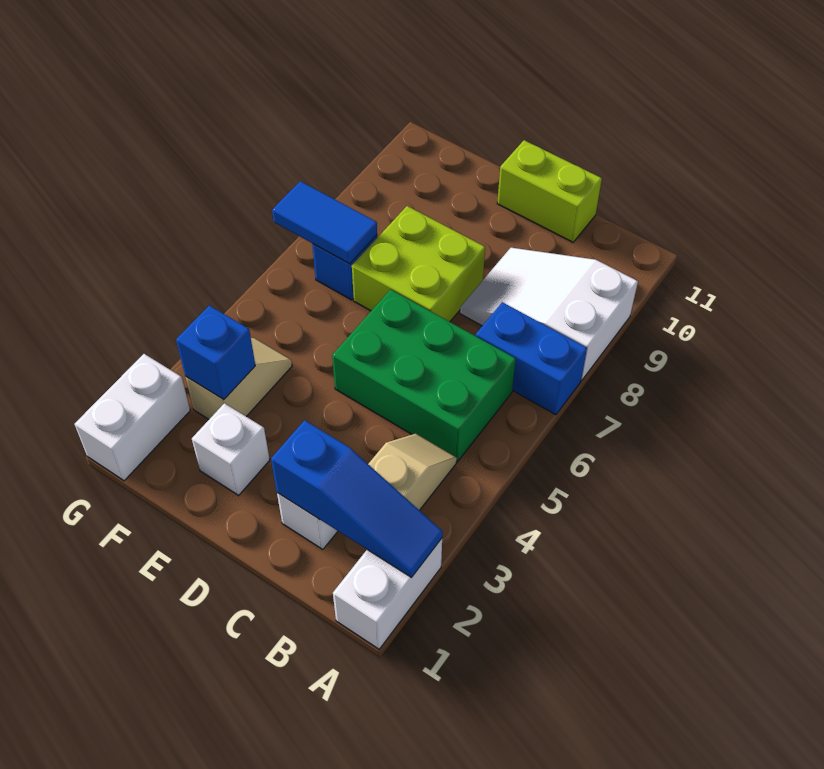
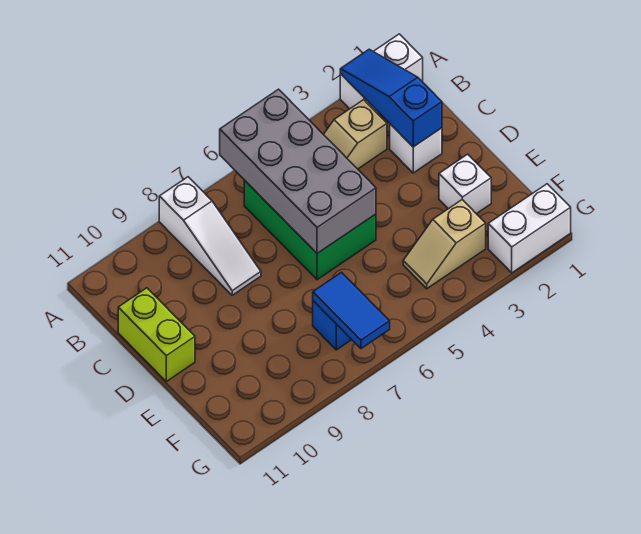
none -> grey brick A5:D6 level 2
blue brick A7:B7 level 1 -> none
white slope A8:C9 level 1 top A -> white slope A8:C8 level 1 top A
lime brick D7:E8 level 1 -> none
blue brick F3 level 2 -> none

